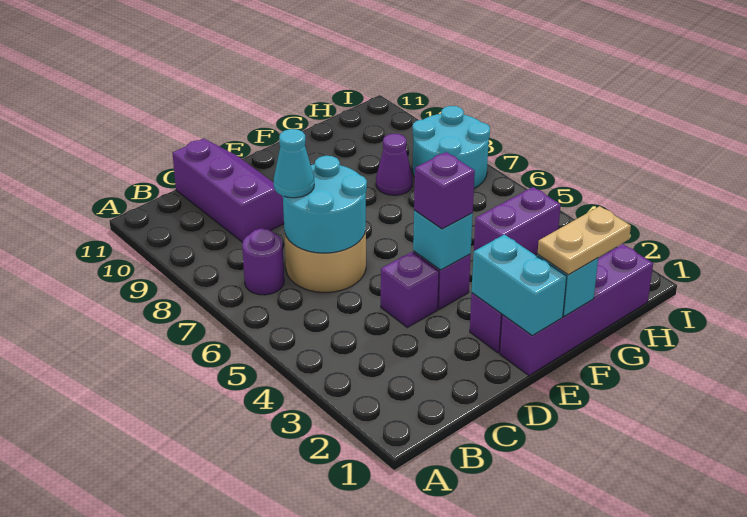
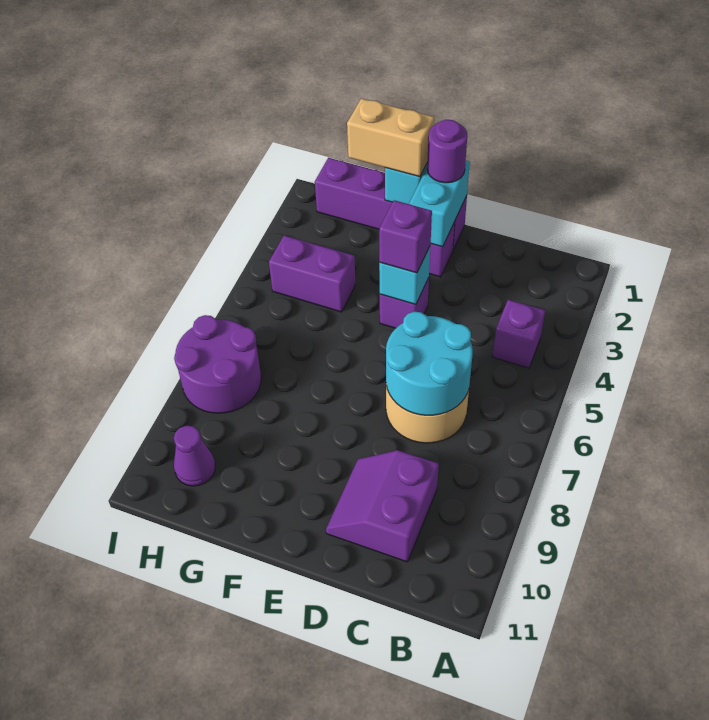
purple round brick B7 level 1 -> purple round brick E1 level 3
cyan cone C7 level 3 -> none
purple slope C9:D11 level 1 top C -> purple slope C9:D10 level 1 top C
purple brick D4 level 1 -> purple brick B4 level 1
tan plate F1:G1 level 3 -> tan brick F1:G1 level 3
purple cone G8 level 1 -> purple cone H10 level 1
cyan round brick H7:I8 level 1 -> purple round brick H7:I8 level 1

